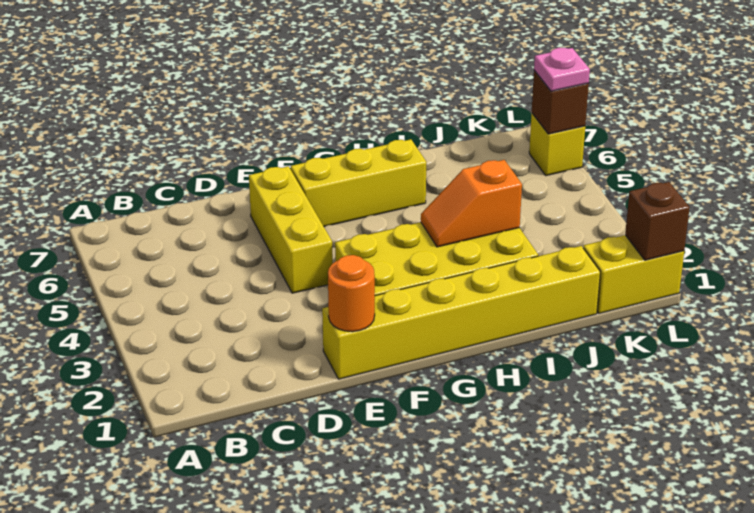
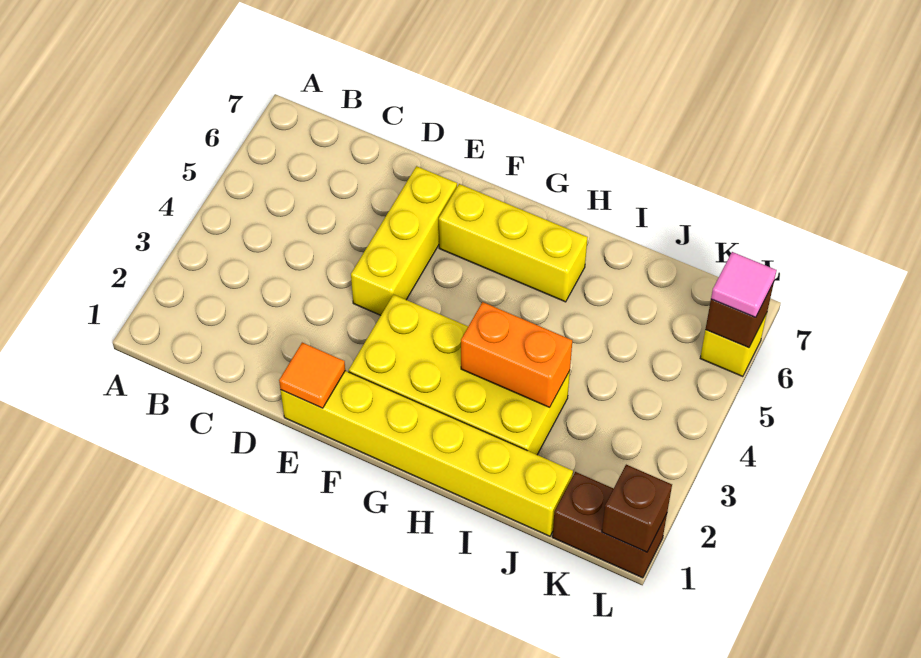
orange round brick E1 level 2 -> orange tile E1 level 2
orange slope H3:I3 level 2 top I -> orange brick H3:I3 level 2
yellow brick K1:L1 level 1 -> brown brick K1:L1 level 1
pink plate L6 level 3 -> pink tile L6 level 3

